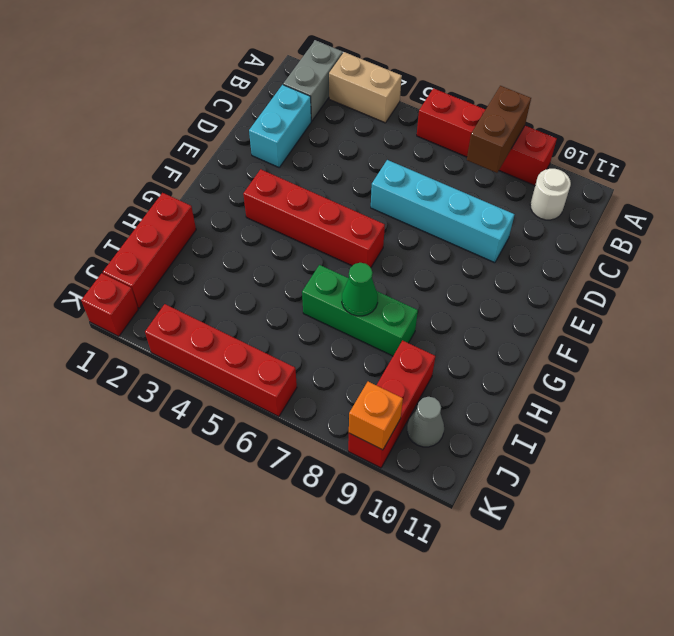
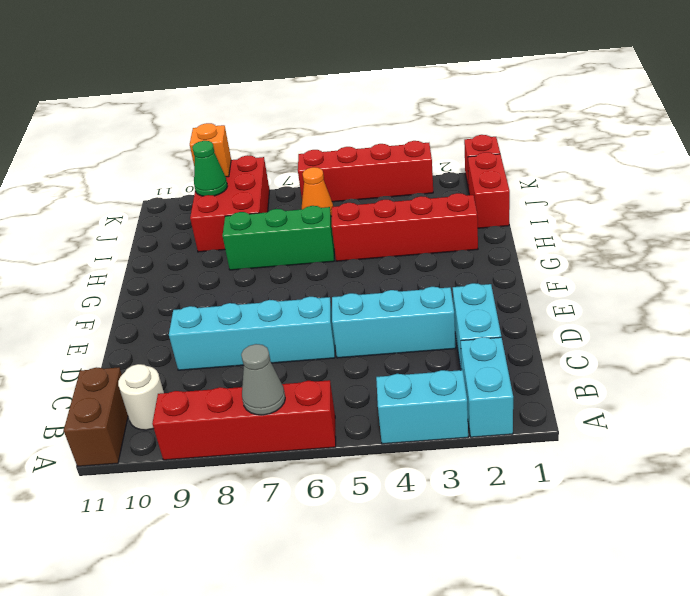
grey brick A2:B2 level 1 -> cyan brick A2:B2 level 1
tan brick A3:A4 level 1 -> cyan brick A3:A4 level 1
brown brick A8:B8 level 2 -> brown brick A11:B11 level 1
none -> cyan brick D3:D5 level 1
red brick F3:F6 level 1 -> red brick H2:H5 level 1
red brick H1:J1 level 1 -> red brick I1:J1 level 1
green cone H7 level 2 -> green cone J9 level 2
red brick I9:K9 level 1 -> red brick I8:K9 level 1
none -> orange cone J6 level 1
grey cone J10 level 1 -> grey cone A7 level 2

